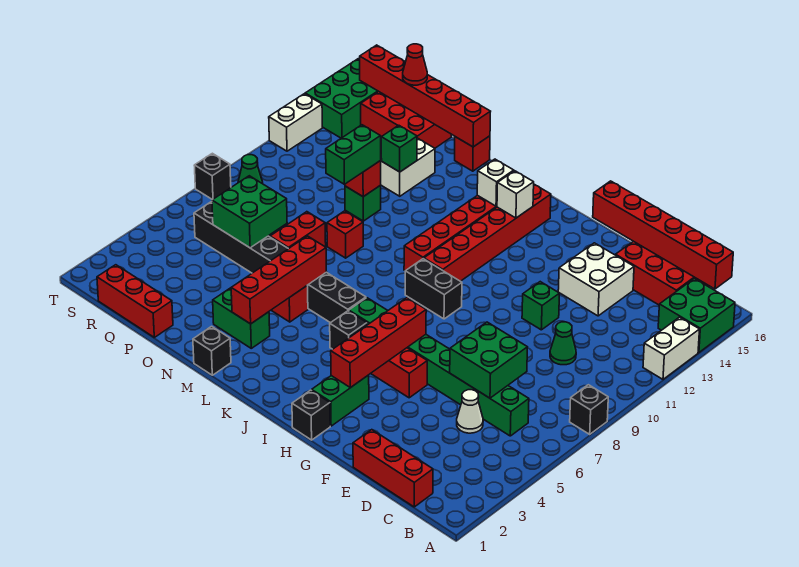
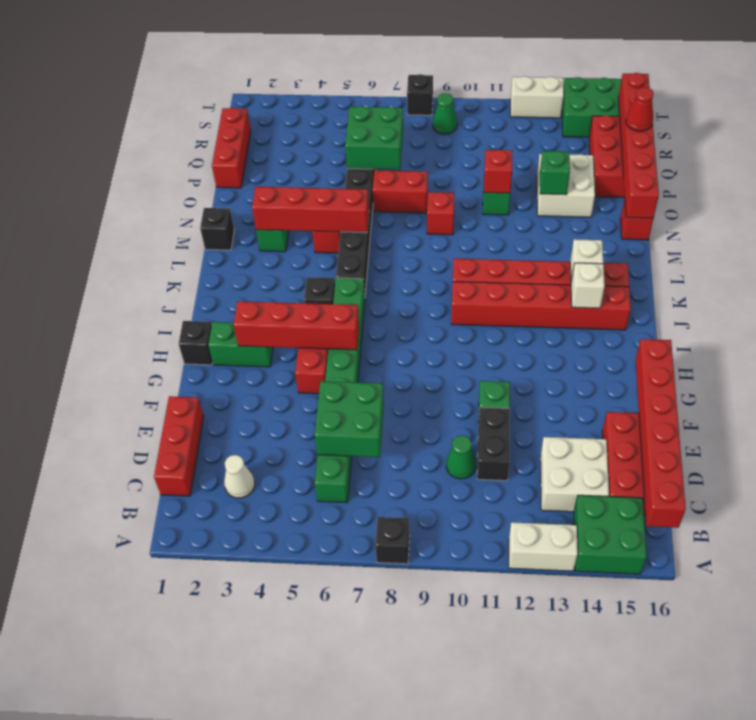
white cone D5 level 1 -> white cone C3 level 1
white brick E13:F14 level 1 -> white brick C13:D14 level 1
black brick I9:J9 level 1 -> black brick D11:E11 level 1
green brick O10:O11 level 3 -> none

